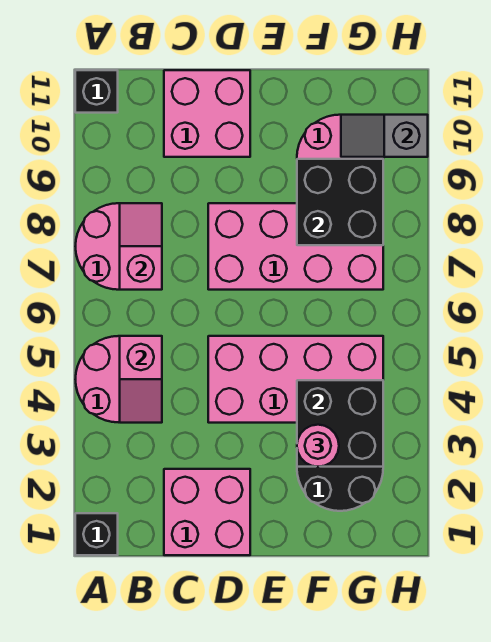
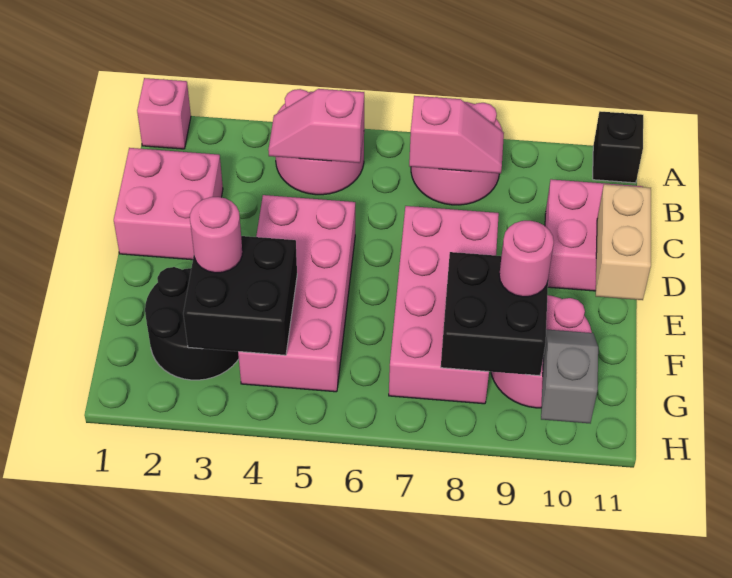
black brick A1 level 1 -> pink brick A1 level 1
none -> tan brick D11:E11 level 2
none -> pink round brick F9 level 3

